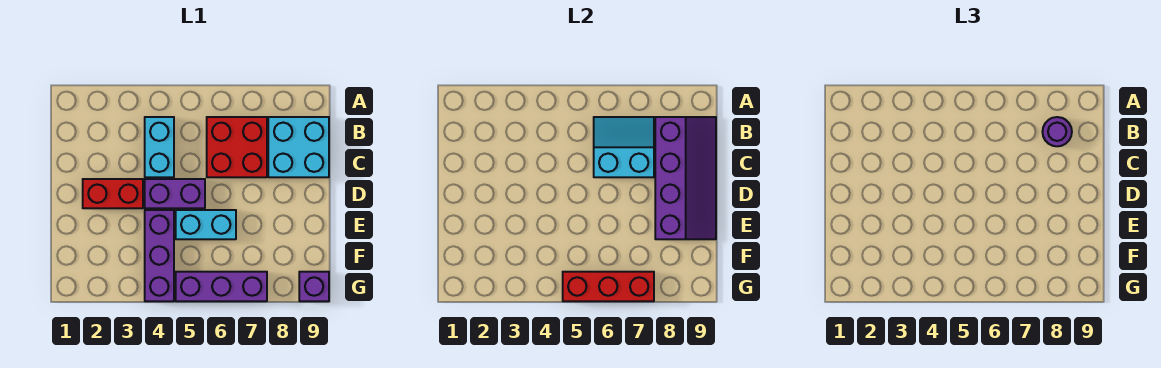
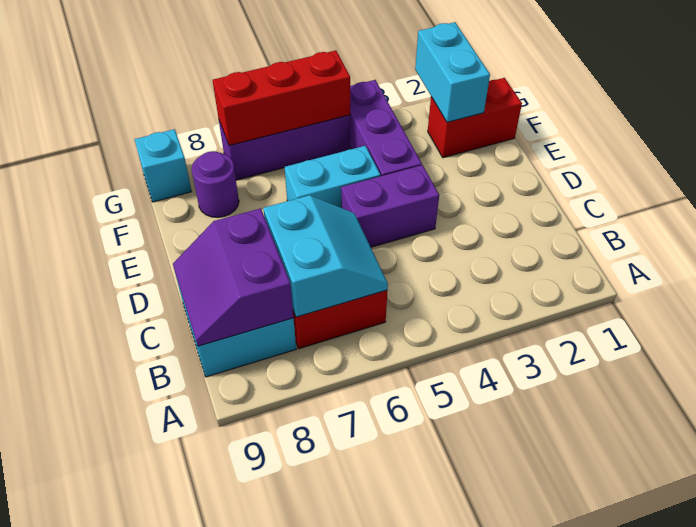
cyan brick B4:C4 level 1 -> cyan brick F2:G2 level 2
cyan slope B6:C7 level 2 top C -> cyan slope B6:C7 level 2 top 7
purple slope B8:E9 level 2 top 8 -> purple slope B8:C9 level 2 top 8
purple round brick B8 level 3 -> purple round brick F8 level 1
red brick D2:D3 level 1 -> red brick F1:F2 level 1
purple brick G9 level 1 -> cyan brick G9 level 1

